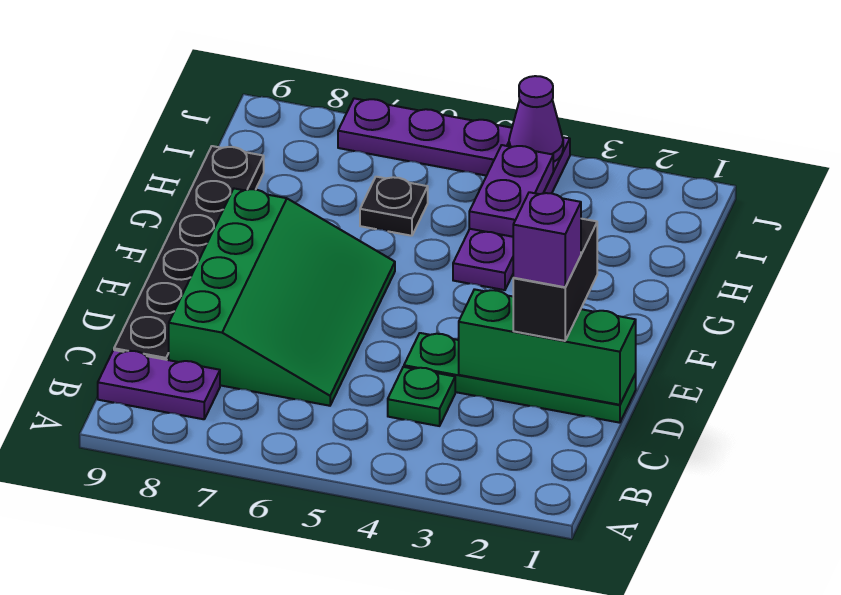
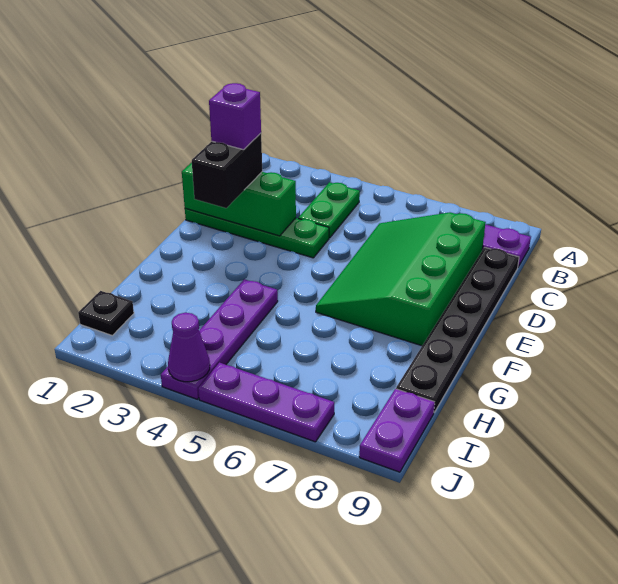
green plate C4 level 1 -> green plate B4:C4 level 1
purple plate H4:I4 level 2 -> purple plate I9:J9 level 1
black plate H6 level 1 -> black plate I1 level 1

